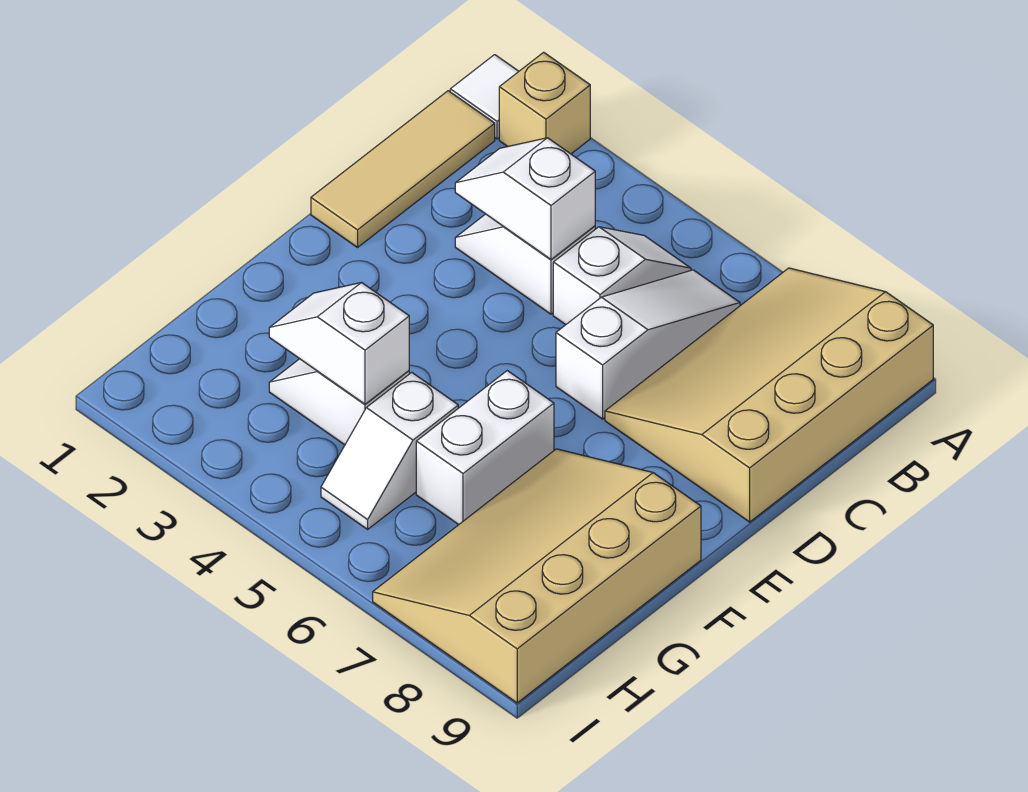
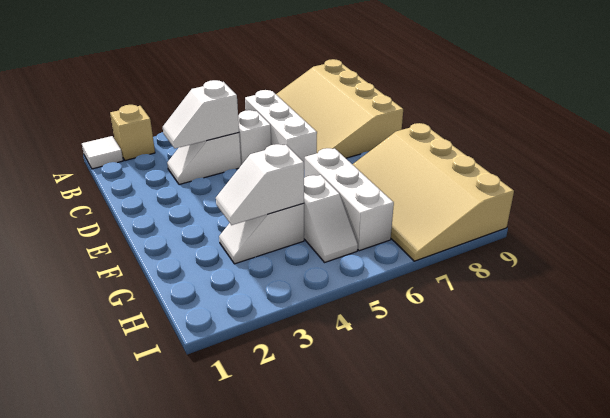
tan tile B1:D1 level 1 -> none
white slope B6:D6 level 1 top D -> white brick B6:D6 level 1
white brick F6:G6 level 1 -> white brick F6:H6 level 1

